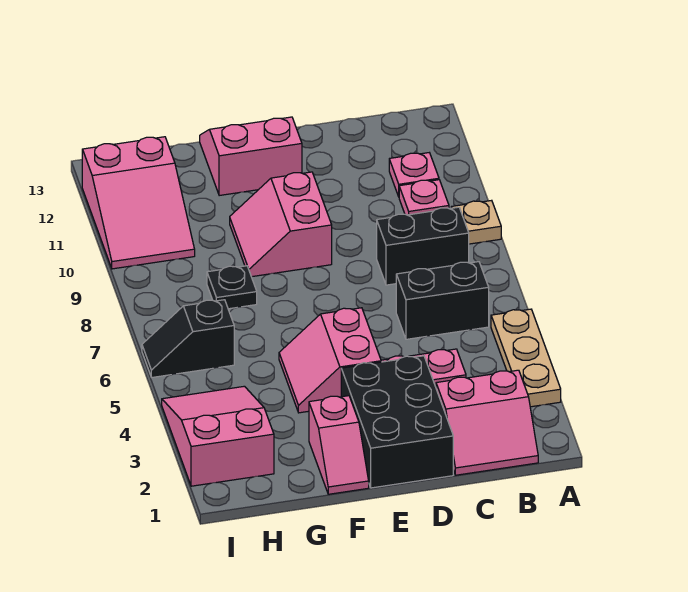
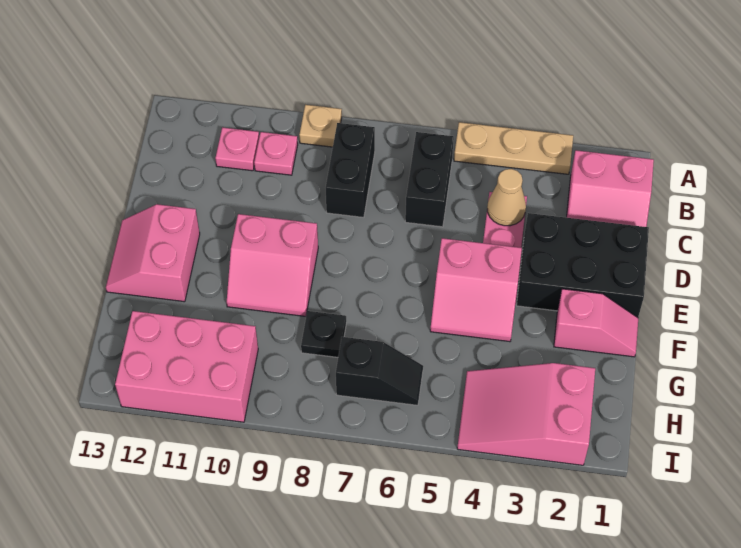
pink slope B1:C2 level 1 top 2 -> pink slope B1:C2 level 1 top B
none -> tan cone C4 level 2
black slope H6:I6 level 1 top H -> black slope H6:H7 level 1 top 7
pink slope H10:I12 level 1 top 12 -> pink brick H10:I12 level 1

